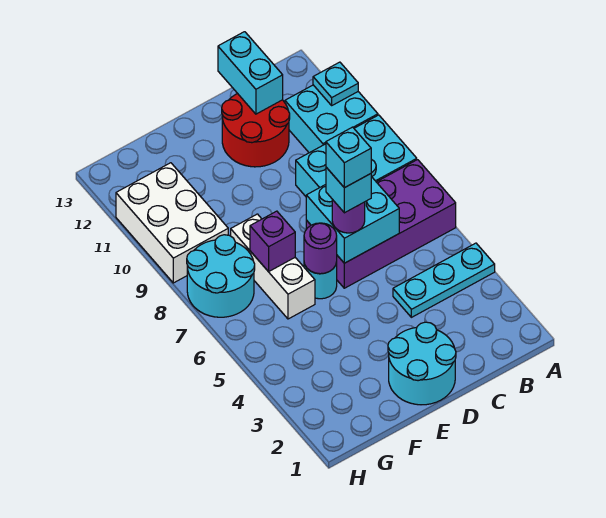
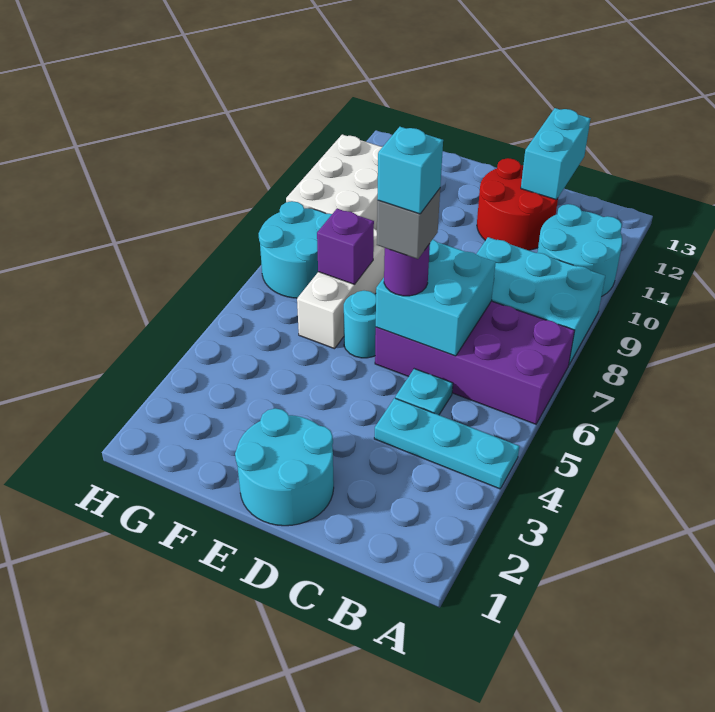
cyan brick A10:B11 level 1 -> cyan round brick A10:B11 level 1
cyan plate A11 level 2 -> cyan plate C5 level 1
cyan brick D6 level 4 -> grey brick D6 level 4
purple round brick E6 level 2 -> none

